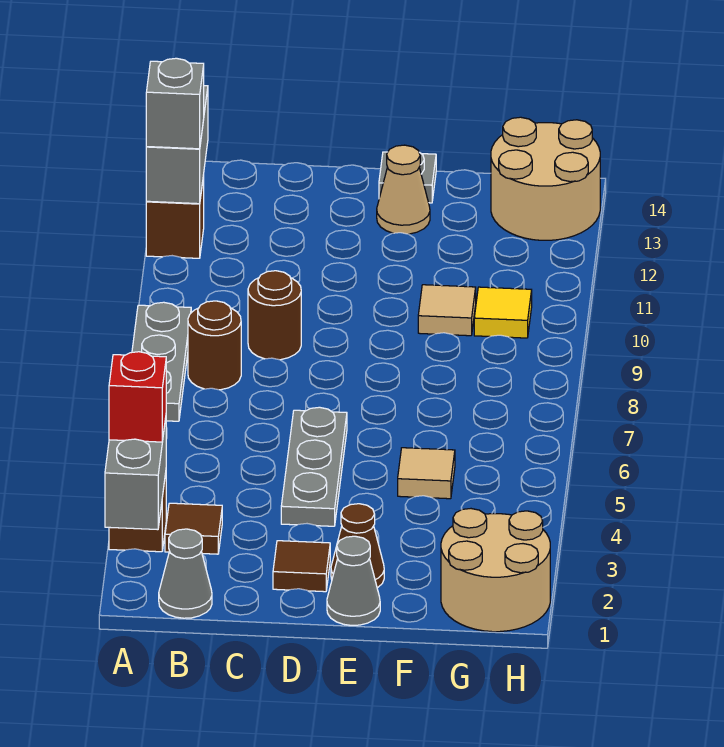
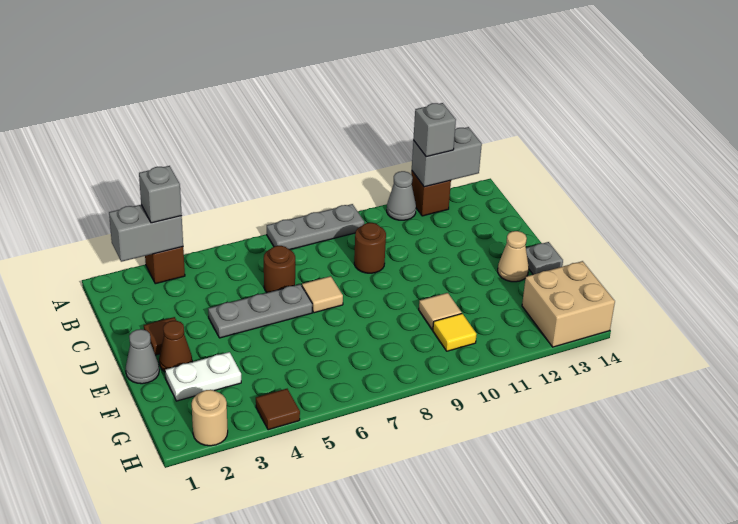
red brick A3 level 3 -> grey brick A3 level 3
grey cone B1 level 1 -> grey cone A11 level 1
brown tile B3 level 1 -> brown tile H4 level 1
brown round brick B8 level 1 -> brown round brick C6 level 1
none -> white plate F2:F3 level 1
tan tile F5 level 1 -> tan tile D7 level 1
tan round brick G1:H2 level 1 -> tan round brick H2 level 1
tan round brick G13:H14 level 1 -> tan brick G13:H14 level 1

